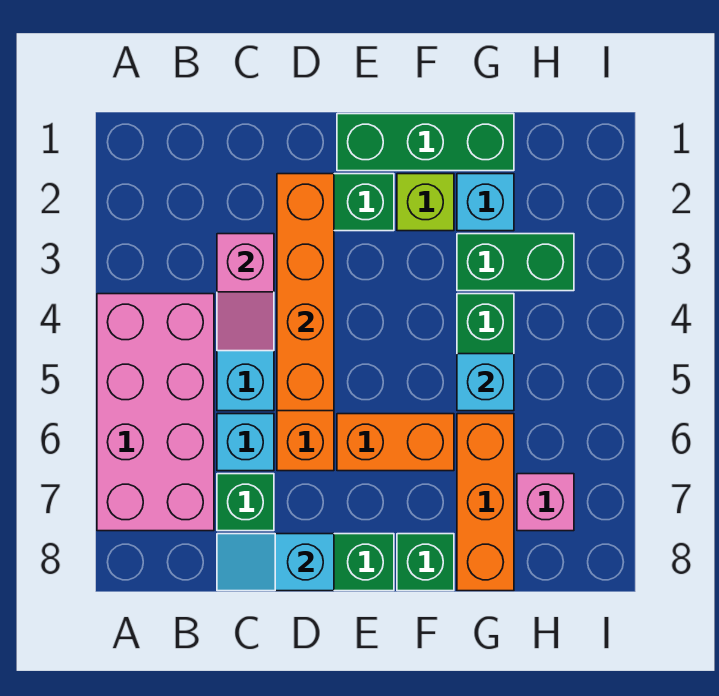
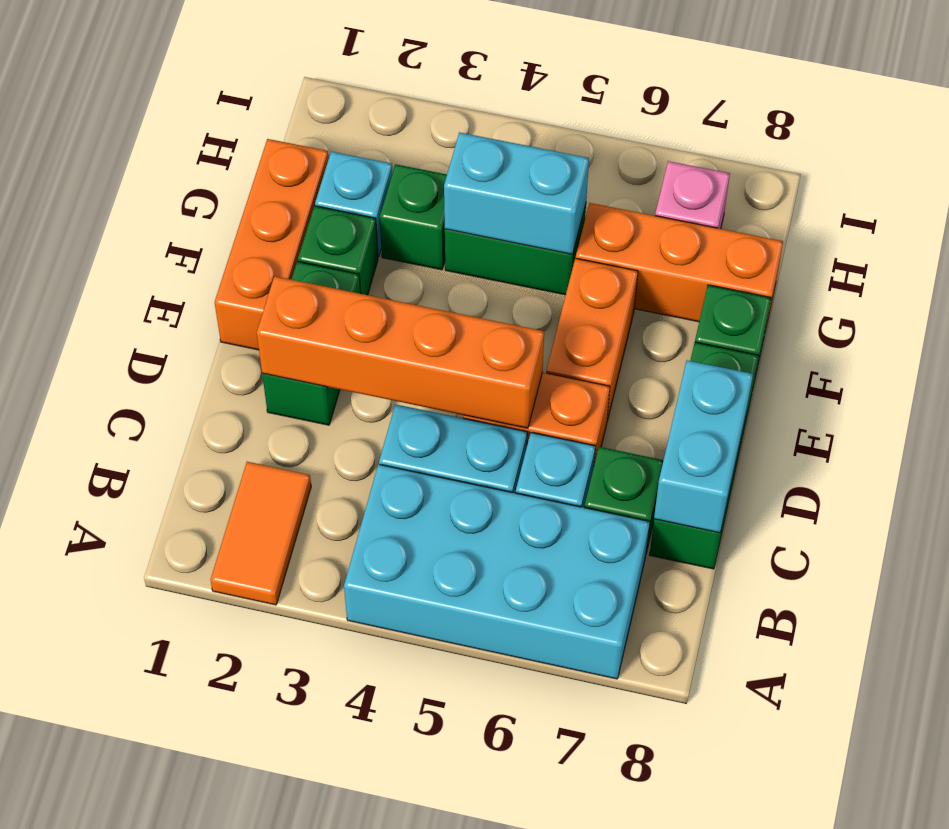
none -> orange tile A2:B2 level 1
pink brick A4:B7 level 1 -> cyan brick A4:B7 level 1
pink slope C3:C4 level 2 top 3 -> none
cyan slope C8:D8 level 2 top D -> cyan brick C8:D8 level 2
green brick E1:G1 level 1 -> orange brick E1:G1 level 1
lime brick F2 level 1 -> green brick F2 level 1
green brick G3:H3 level 1 -> green brick G3 level 1
cyan brick G5 level 2 -> cyan brick G4:G5 level 2

